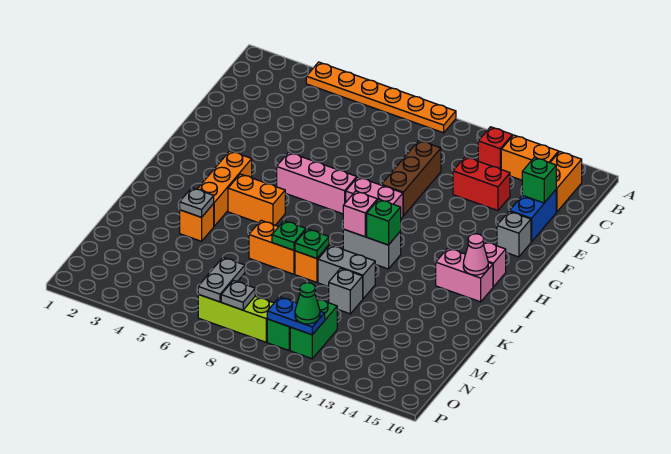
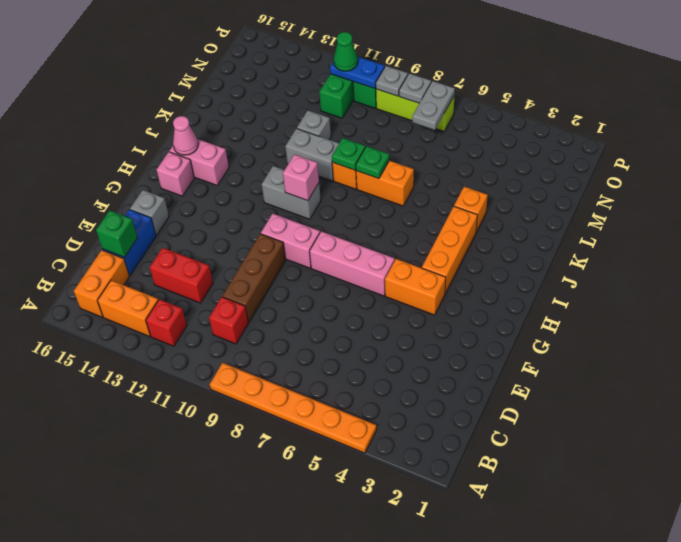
none -> red brick C10 level 1
orange brick I5:I6 level 1 -> orange brick G4:G5 level 1
green brick I11 level 2 -> none
grey plate K4 level 2 -> grey plate O9 level 2

